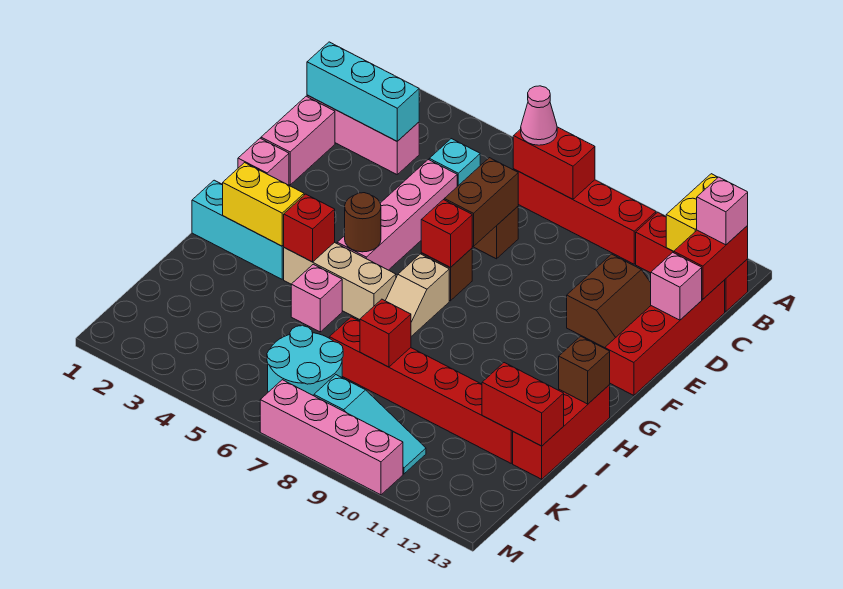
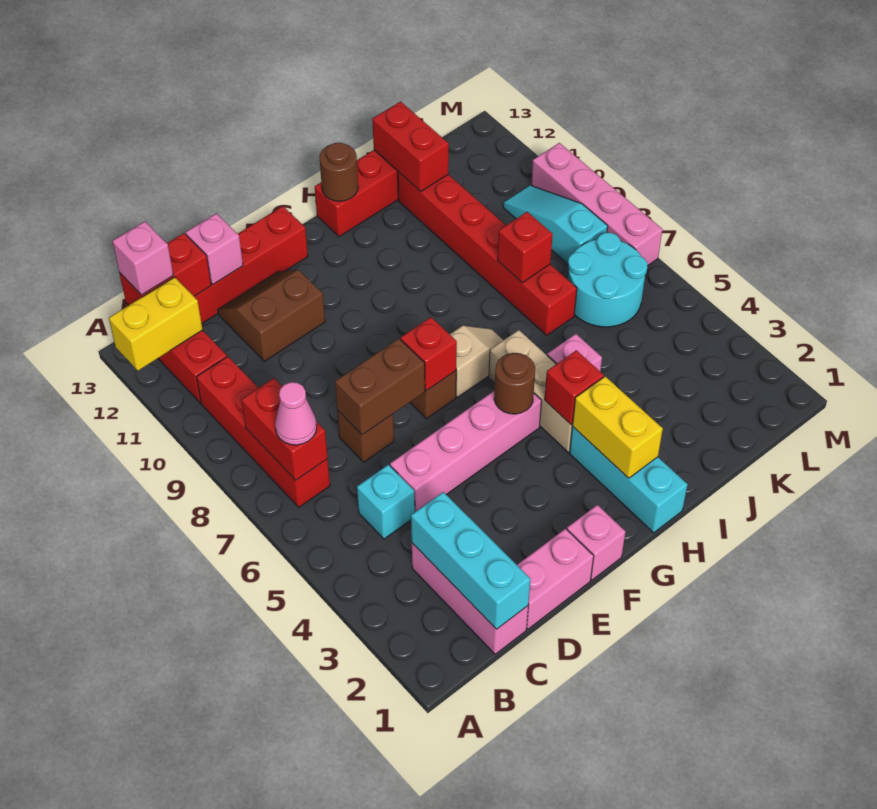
brown brick H13 level 2 -> brown round brick H13 level 2

